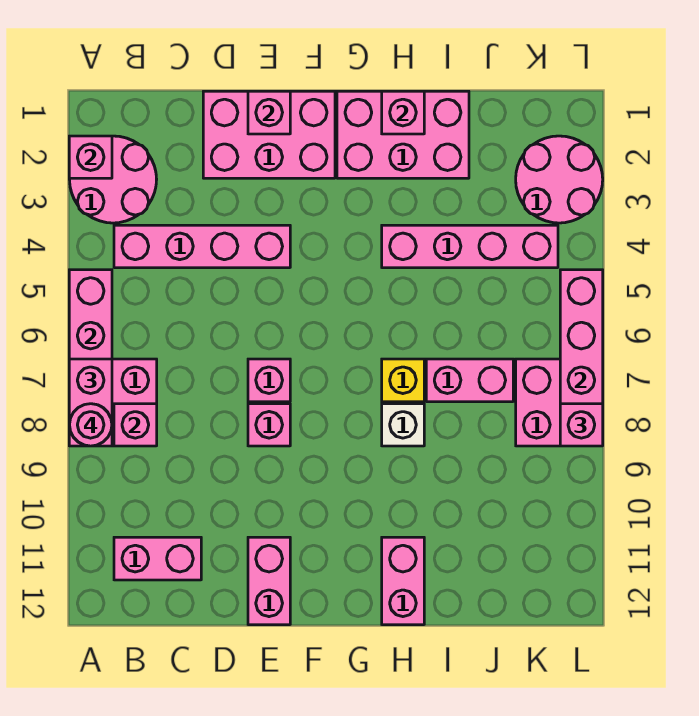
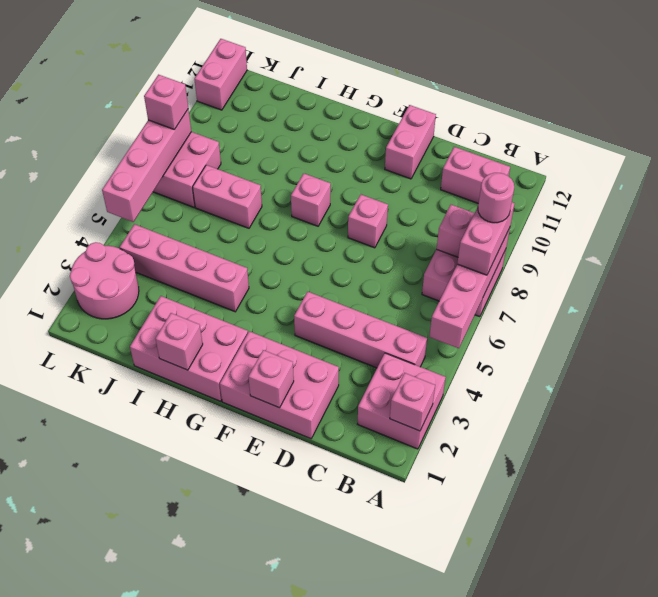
pink round brick A2:B3 level 1 -> pink brick A2:B3 level 1
pink brick E7 level 1 -> pink brick G8 level 1
yellow brick H7 level 1 -> none
white brick H8 level 1 -> none
pink brick H11:H12 level 1 -> pink brick L11:L12 level 1

